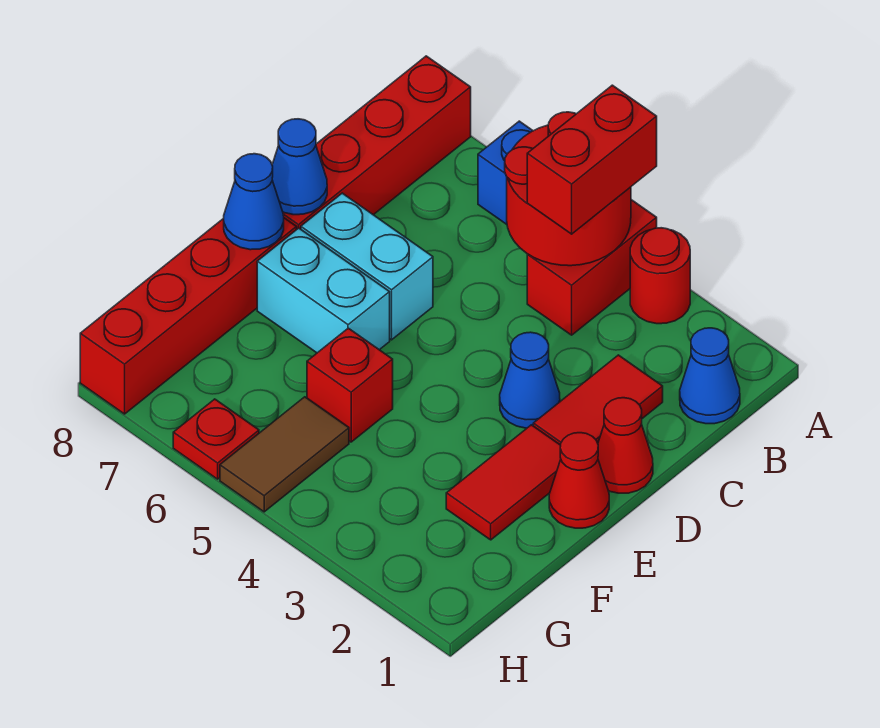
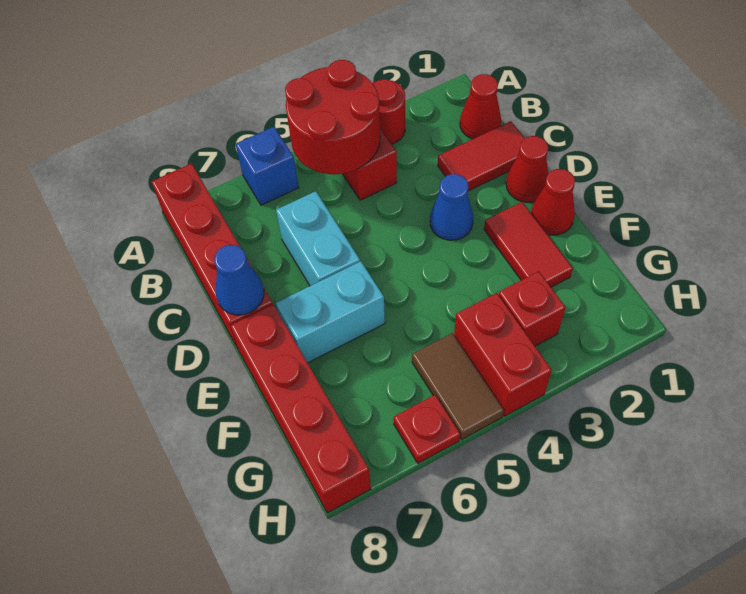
red brick A4:B4 level 3 -> red brick G4:H4 level 1
blue cone B1 level 1 -> red cone B1 level 1
red tile C2:D2 level 1 -> red tile C1:C2 level 1
cyan brick D6:D7 level 1 -> cyan brick C6:D6 level 1
blue cone E8 level 2 -> none
red brick F5 level 1 -> red brick G3 level 1

